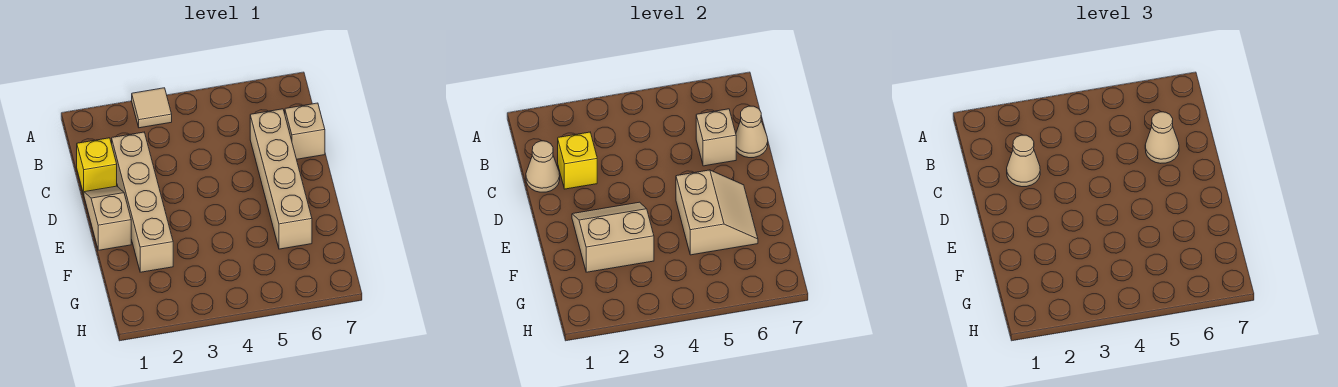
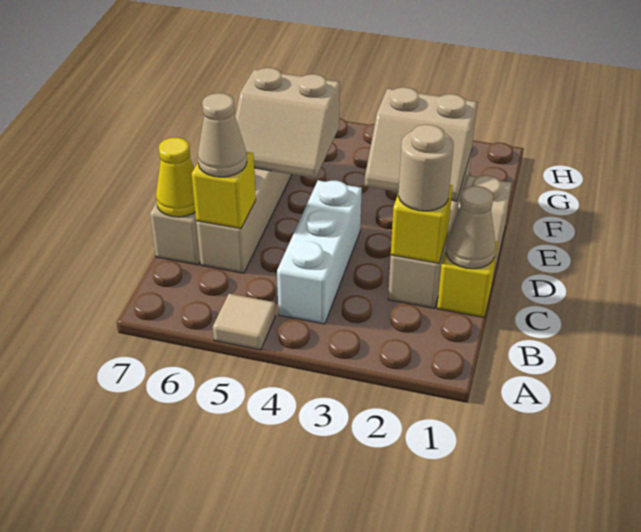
tan tile A3 level 1 -> tan tile A5 level 1
none -> white brick B4:D4 level 1
tan cone C2 level 3 -> tan round brick C2 level 3
tan brick C6 level 2 -> yellow brick C6 level 2
tan cone C7 level 2 -> yellow cone C7 level 2
tan slope E5:F6 level 2 top 5 -> tan slope E5:F6 level 2 top F

